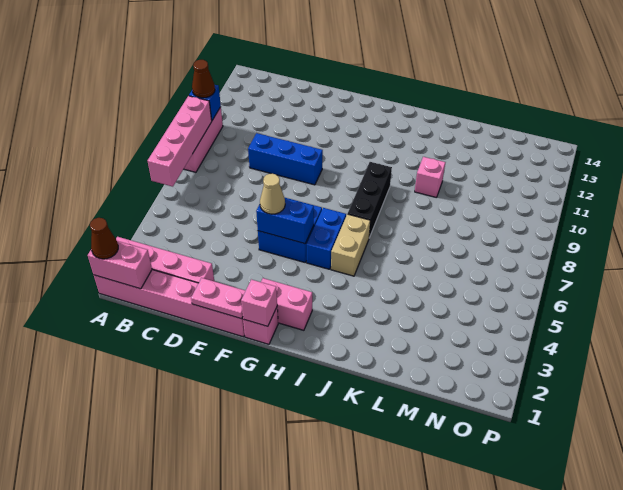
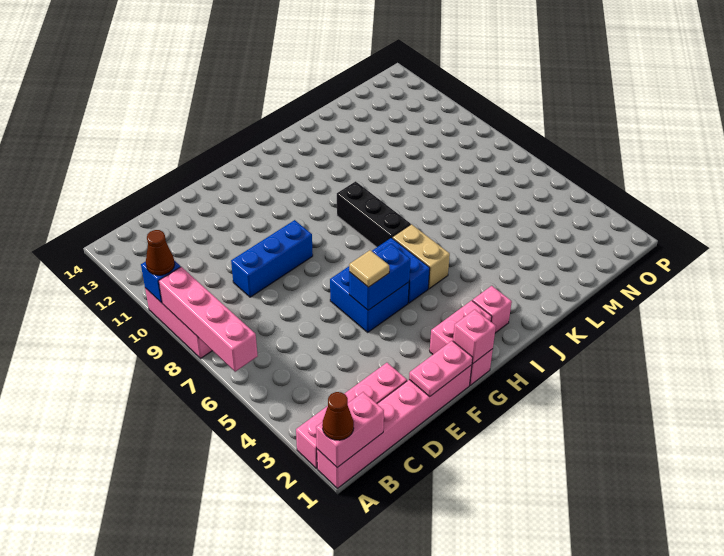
tan cone F5 level 3 -> tan tile F5 level 3
pink brick K10 level 1 -> pink brick I2 level 1

